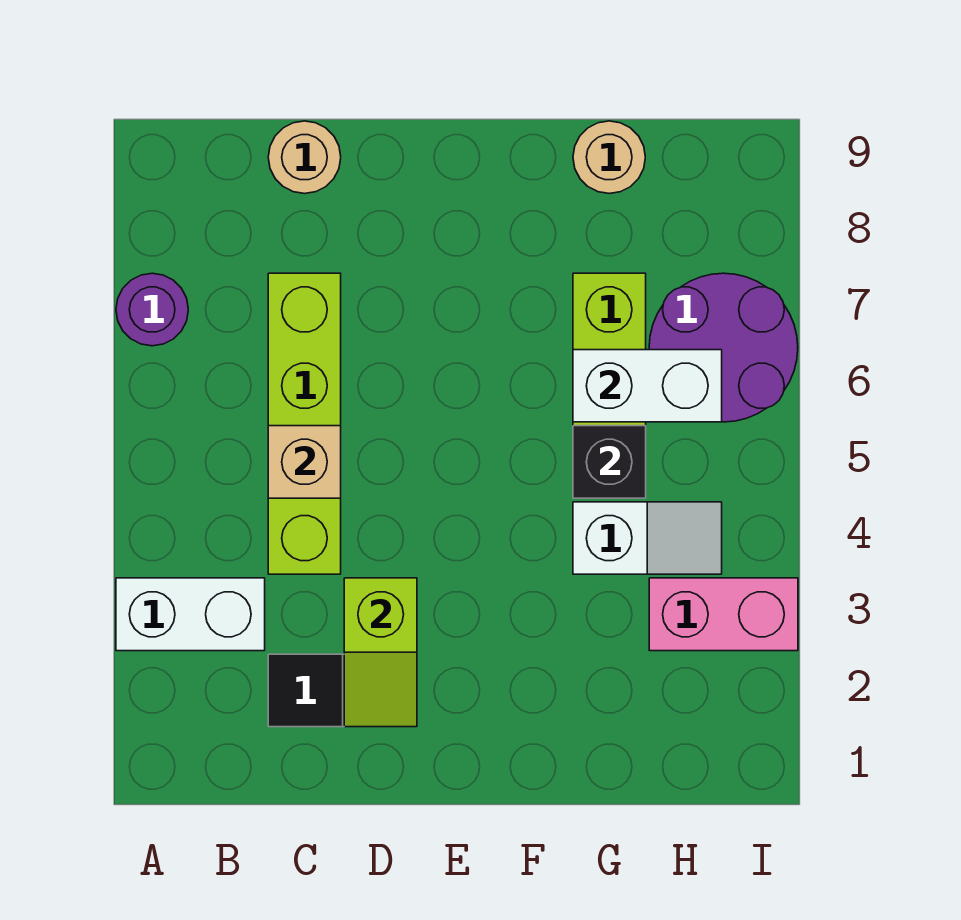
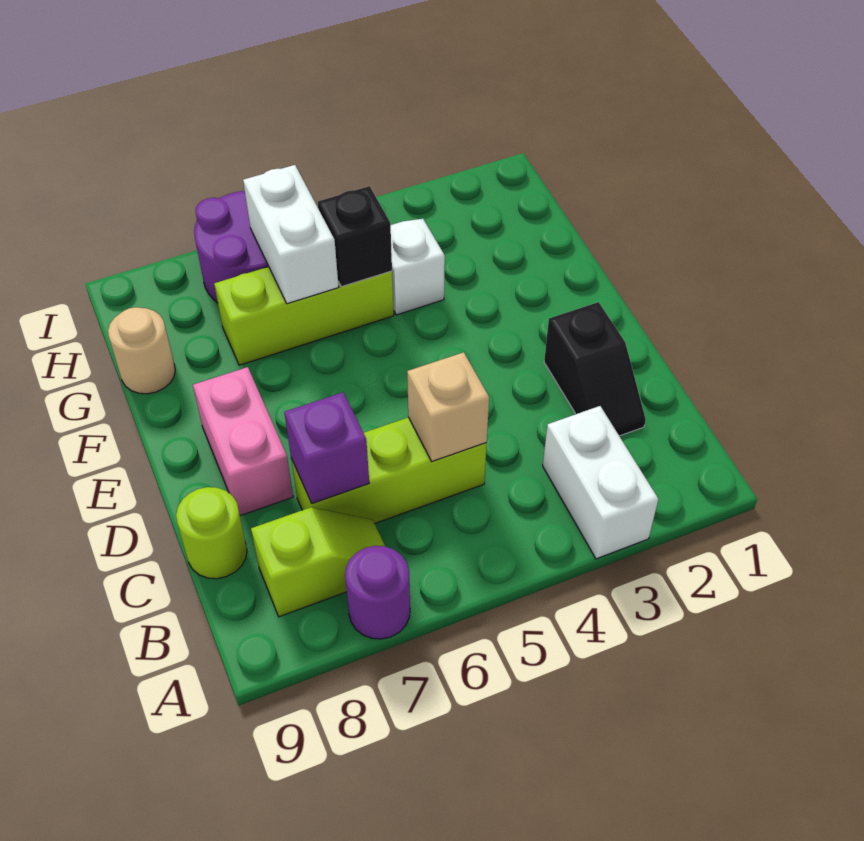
lime brick C4:C7 level 1 -> lime brick C5:C7 level 1
none -> purple brick C7 level 2
tan round brick C9 level 1 -> lime round brick C9 level 1
lime slope D2:D3 level 2 top 3 -> lime slope B7:B8 level 1 top 8
pink brick H3:I3 level 1 -> pink brick D8:E8 level 1

